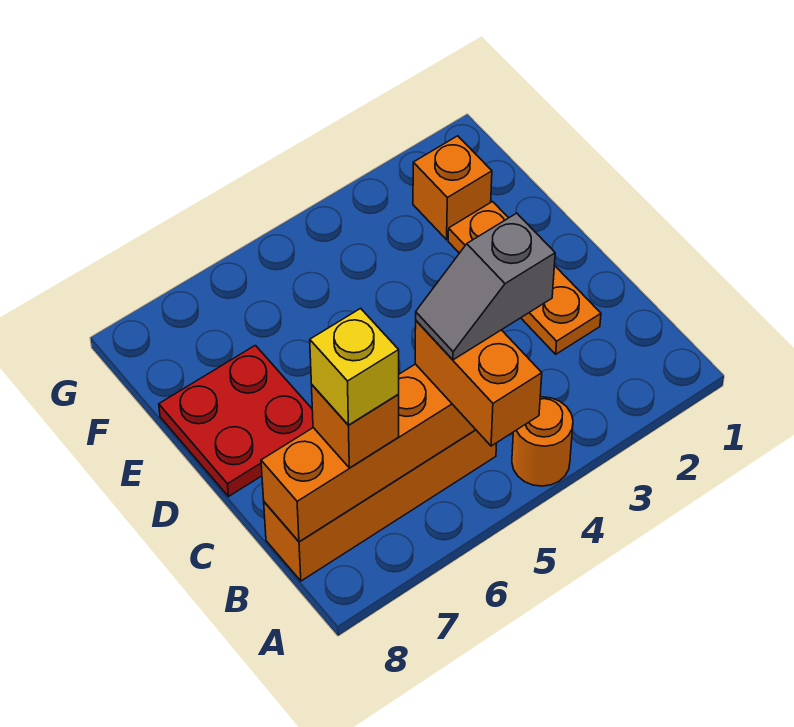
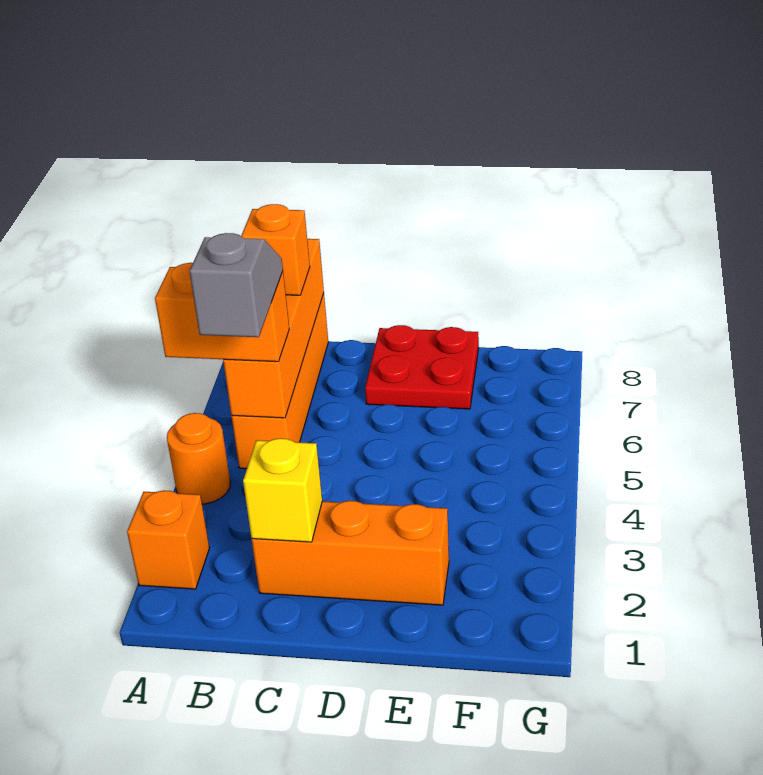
yellow brick B7 level 4 -> yellow brick C2 level 2
orange plate C2:E2 level 1 -> orange brick C2:E2 level 1
orange brick F2 level 1 -> orange brick A2 level 1

